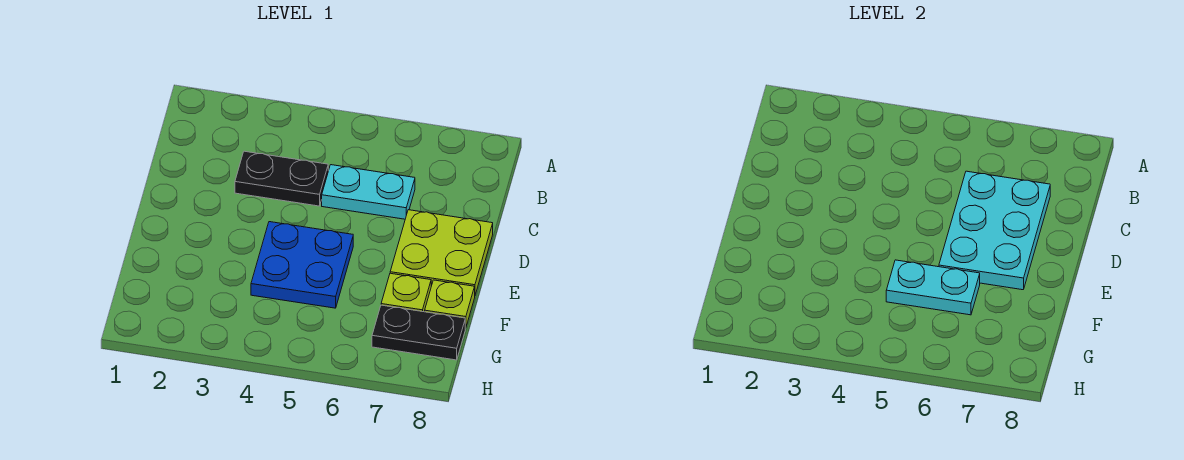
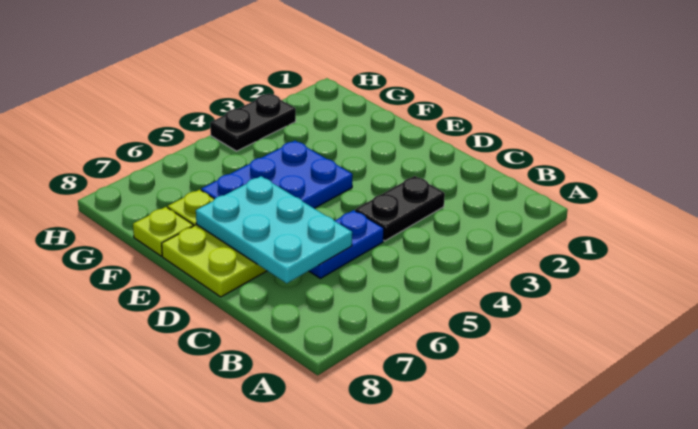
cyan plate C5:C6 level 1 -> blue plate C5:C6 level 1
blue plate E4:F5 level 1 -> blue plate E4:F6 level 1
cyan plate F5:F6 level 2 -> none
black plate G7:G8 level 1 -> black plate H3:H4 level 1

